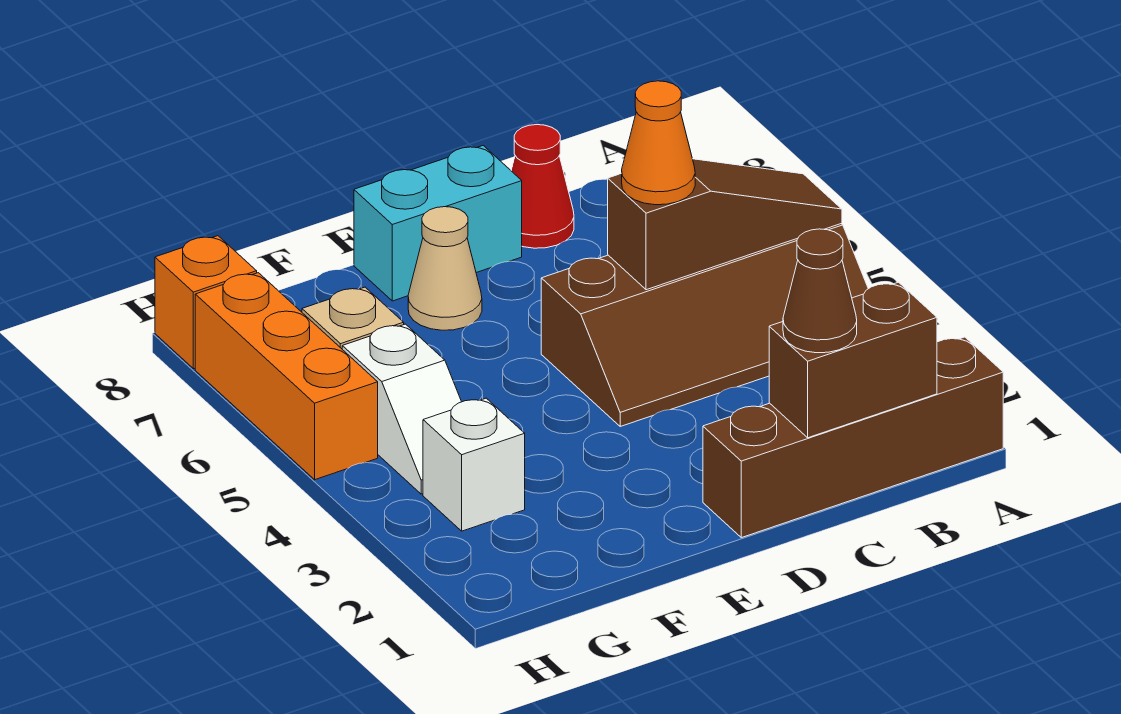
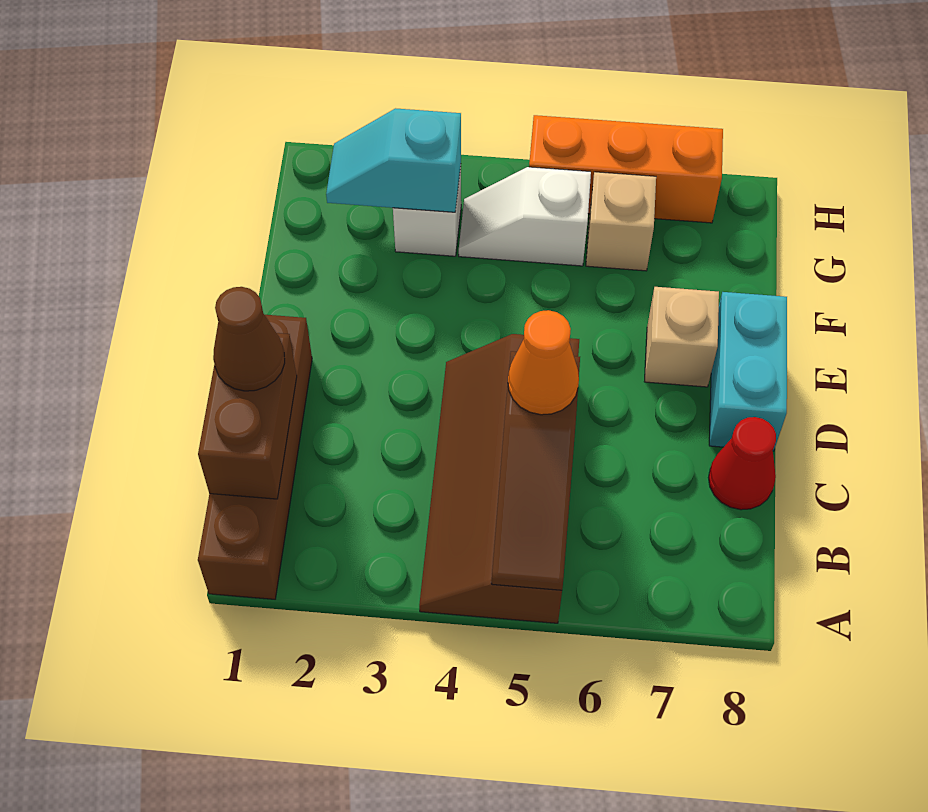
tan cone E7 level 1 -> tan brick E7 level 1
none -> cyan slope G2:G3 level 2 top 3
orange brick H8 level 1 -> none

